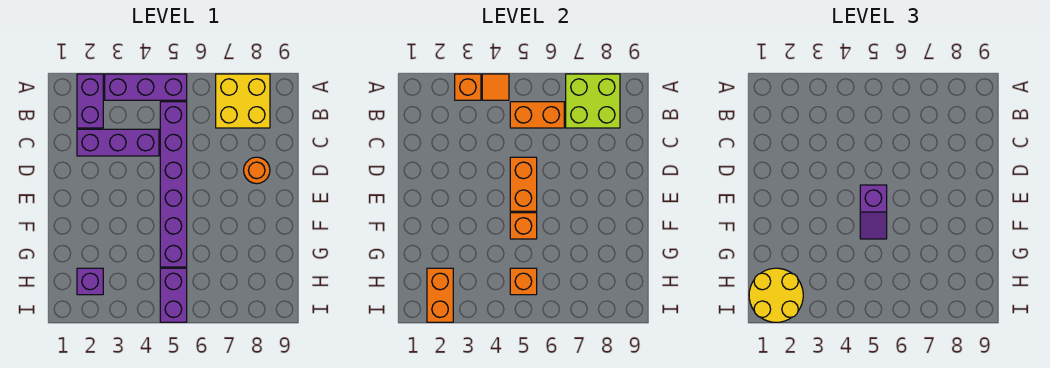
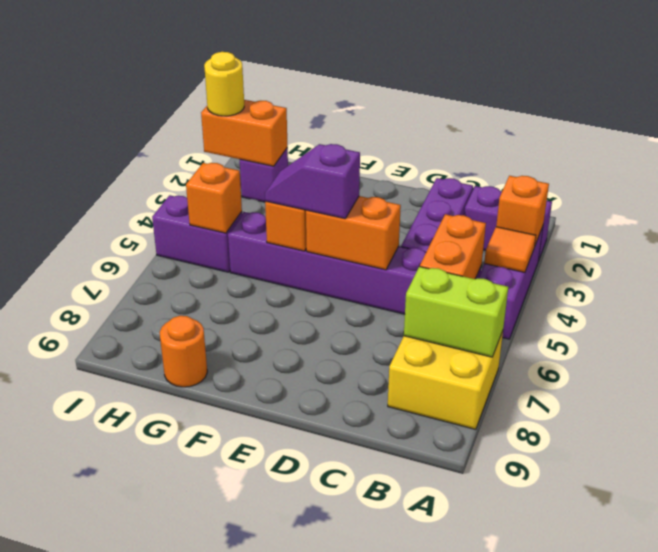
lime brick A7:B8 level 2 -> lime brick A7:B7 level 2
orange round brick D8 level 1 -> orange round brick G9 level 1
yellow round brick H1:I2 level 3 -> yellow round brick I2 level 3

